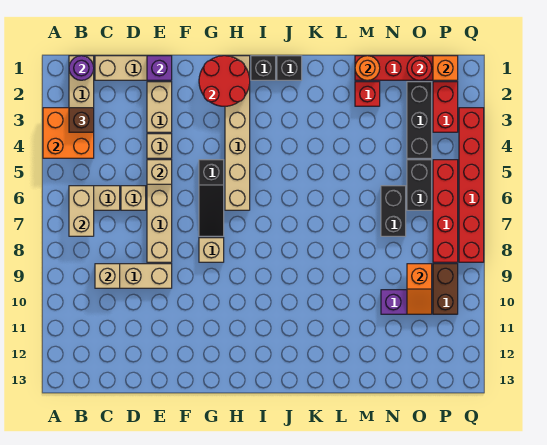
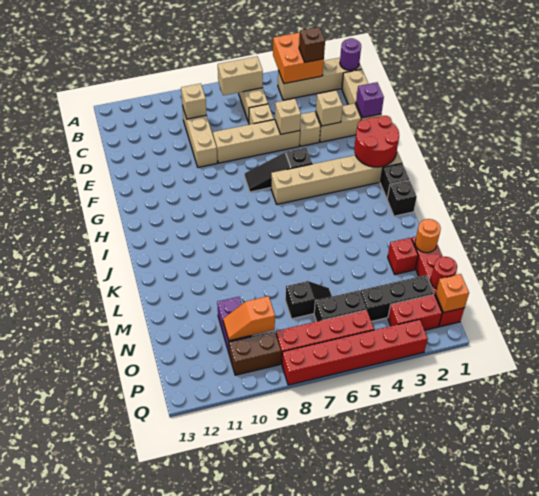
tan brick G8 level 1 -> tan brick E3 level 2
black brick N6:N7 level 1 -> black slope N6:N7 level 1 top 7

